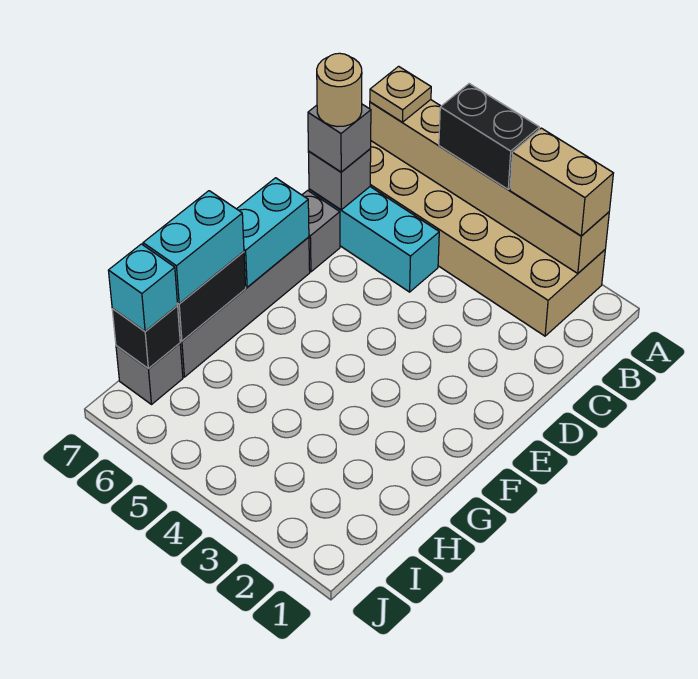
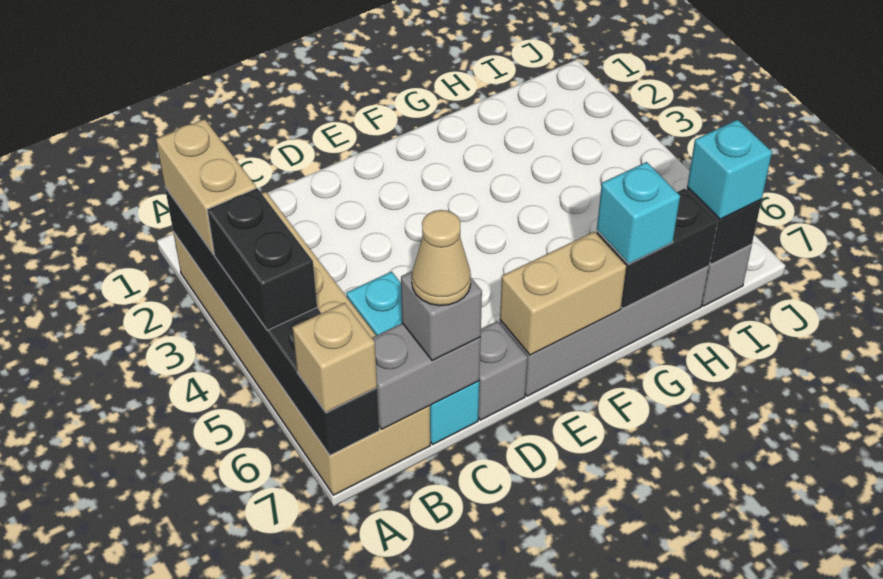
tan brick A2:A7 level 2 -> black brick A2:A7 level 2
tan plate A7 level 3 -> tan brick A7 level 3
grey brick C7 level 2 -> grey brick B7:C7 level 2
tan round brick C7 level 4 -> tan cone C7 level 4
cyan brick E7:F7 level 2 -> tan brick E7:F7 level 2
cyan brick G7:H7 level 3 -> cyan brick G7 level 3

